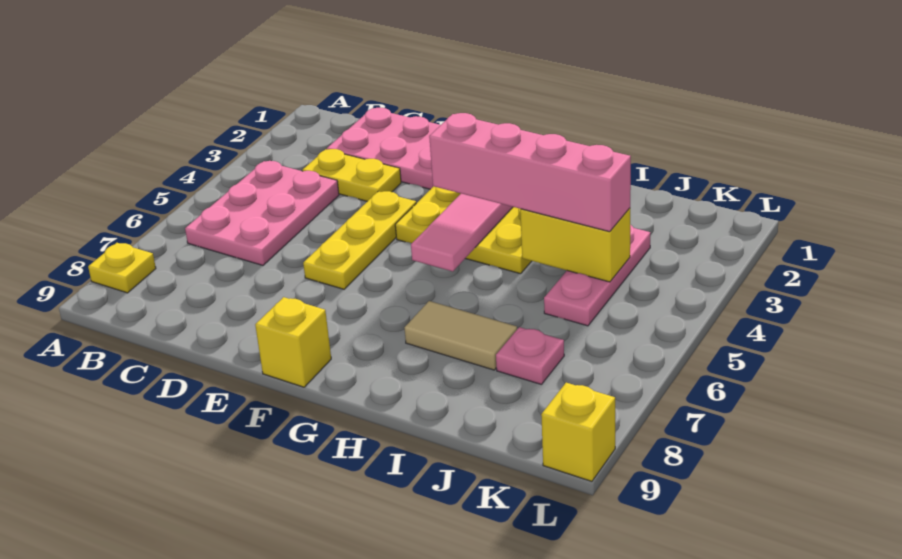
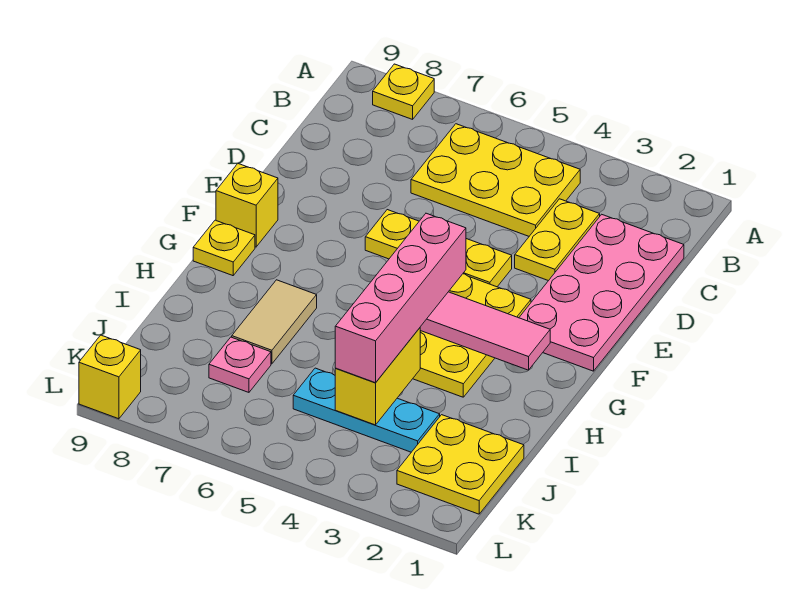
pink plate B4:C6 level 1 -> yellow plate B4:C6 level 1
none -> yellow plate G9 level 1
none -> yellow plate J1:K2 level 1
pink plate J3:J5 level 1 -> cyan plate J3:J5 level 1

